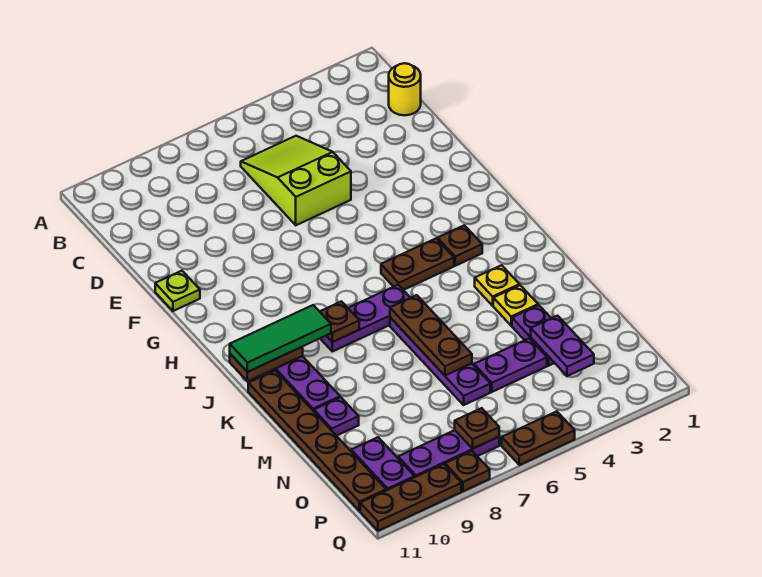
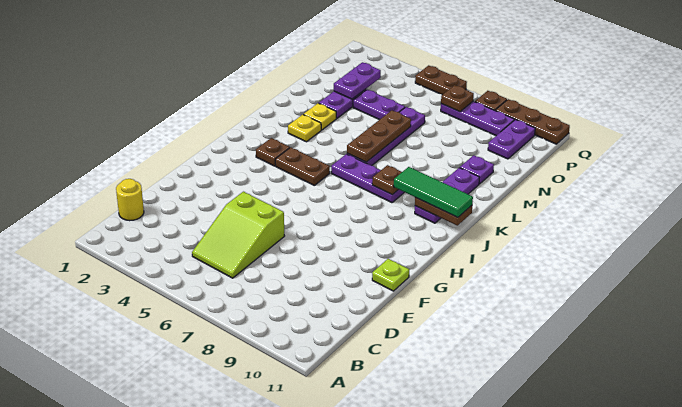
brown plate K11:P11 level 1 -> none

